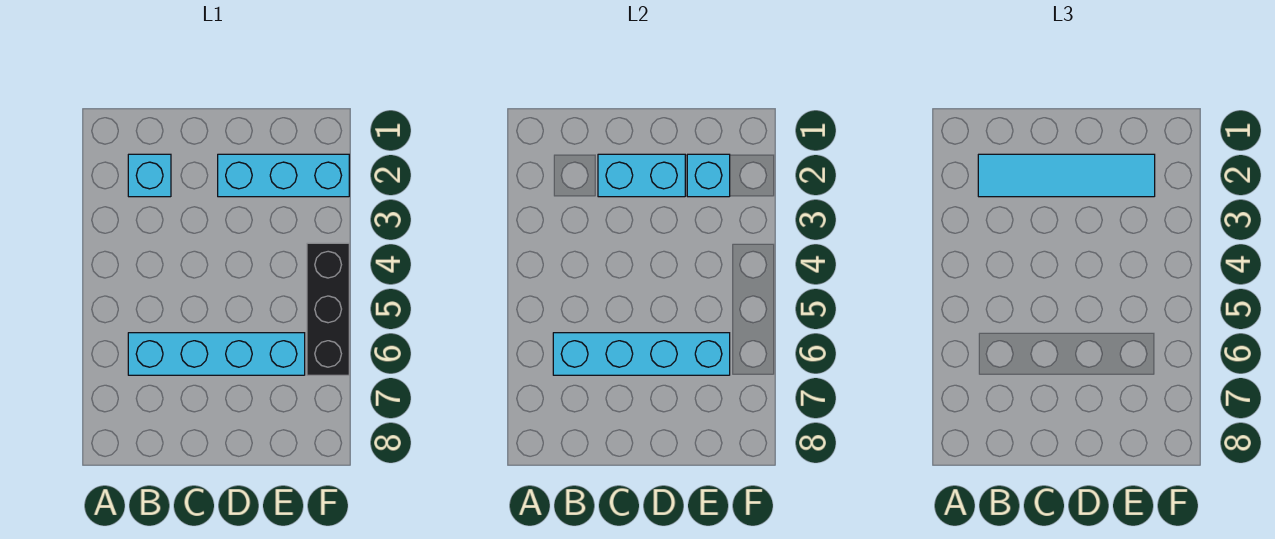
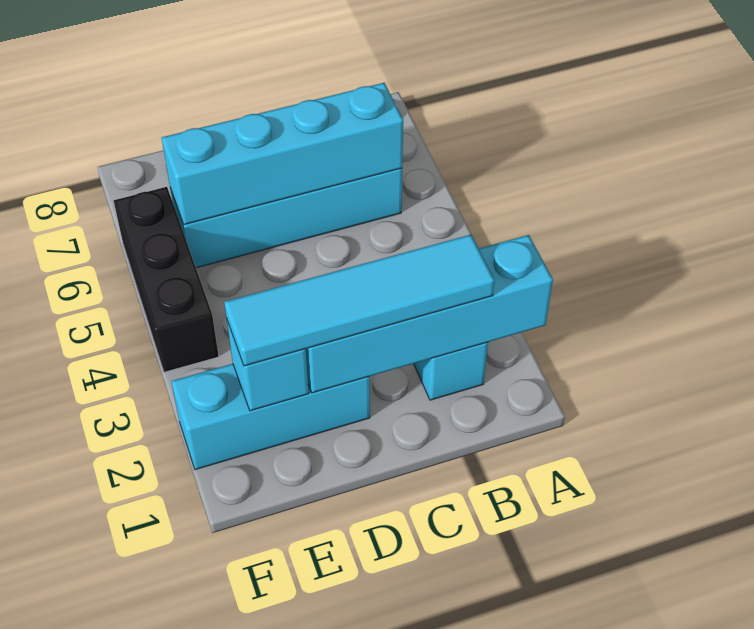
cyan brick C2:D2 level 2 -> cyan brick A2:D2 level 2

